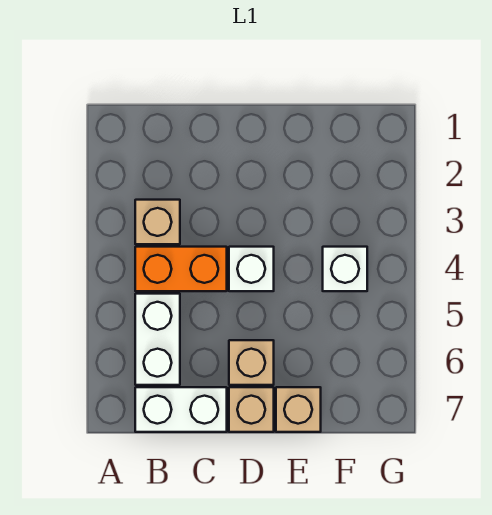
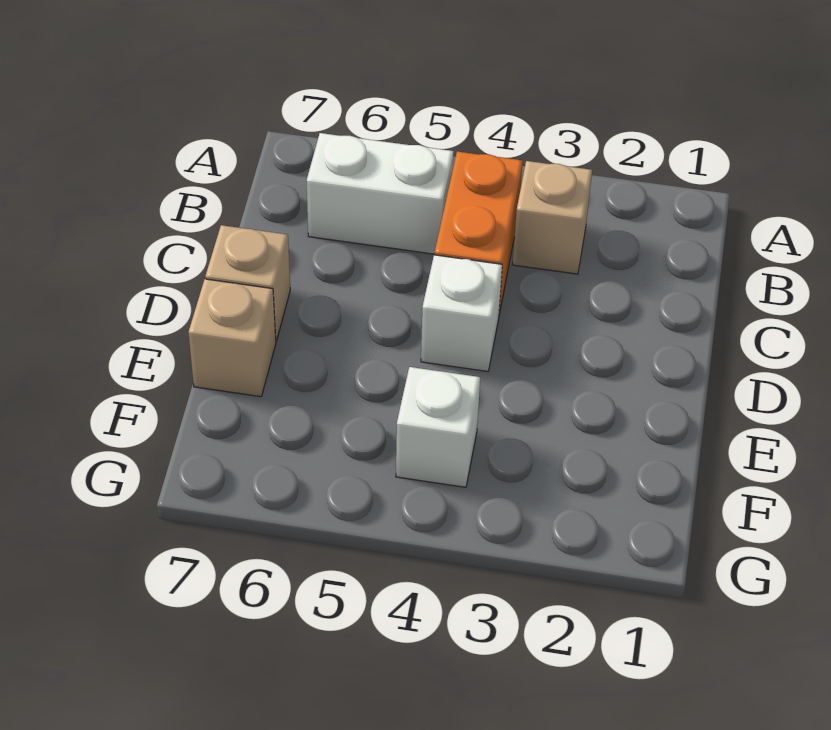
white brick B7:C7 level 1 -> none
tan brick D6 level 1 -> none

